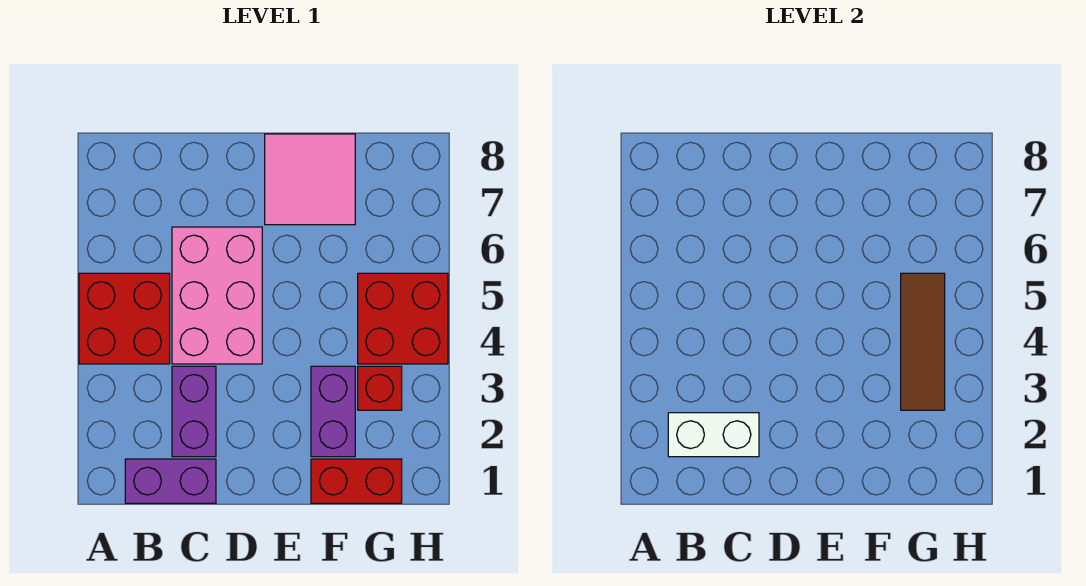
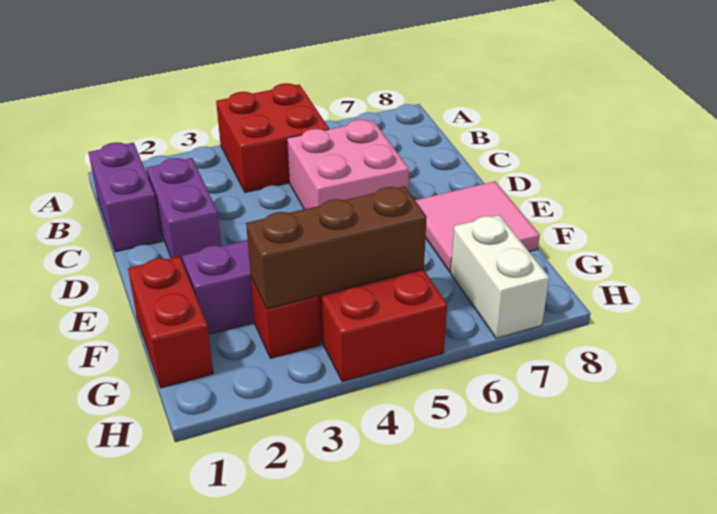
white brick B2:C2 level 2 -> white brick G7:H7 level 1
purple brick C2:C3 level 1 -> purple brick C2:D2 level 1
pink brick C4:D6 level 1 -> pink brick C5:D6 level 1
brown tile G3:G5 level 2 -> brown brick G3:G5 level 2

